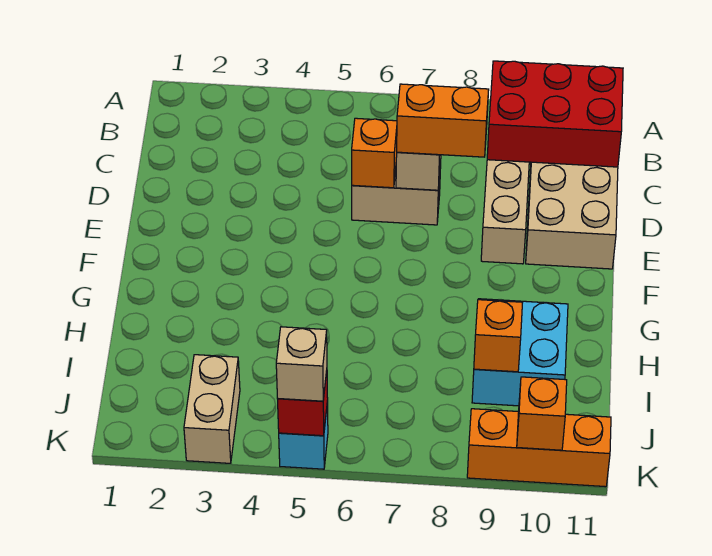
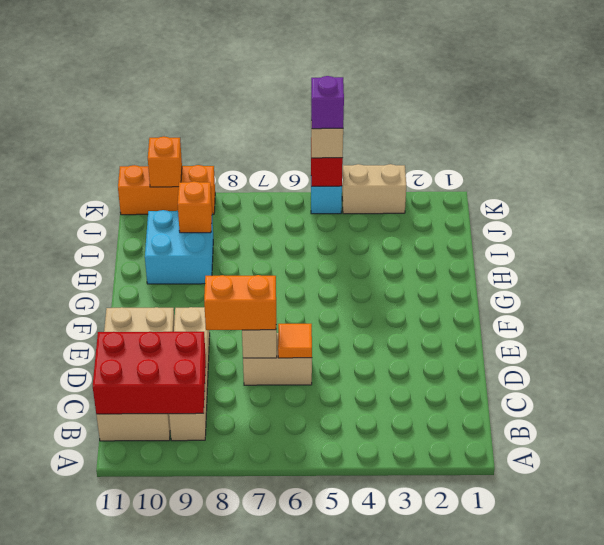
orange brick D6 level 2 -> orange tile D6 level 2
tan brick J3:K3 level 1 -> tan brick K3:K4 level 1
none -> purple brick K5 level 4

